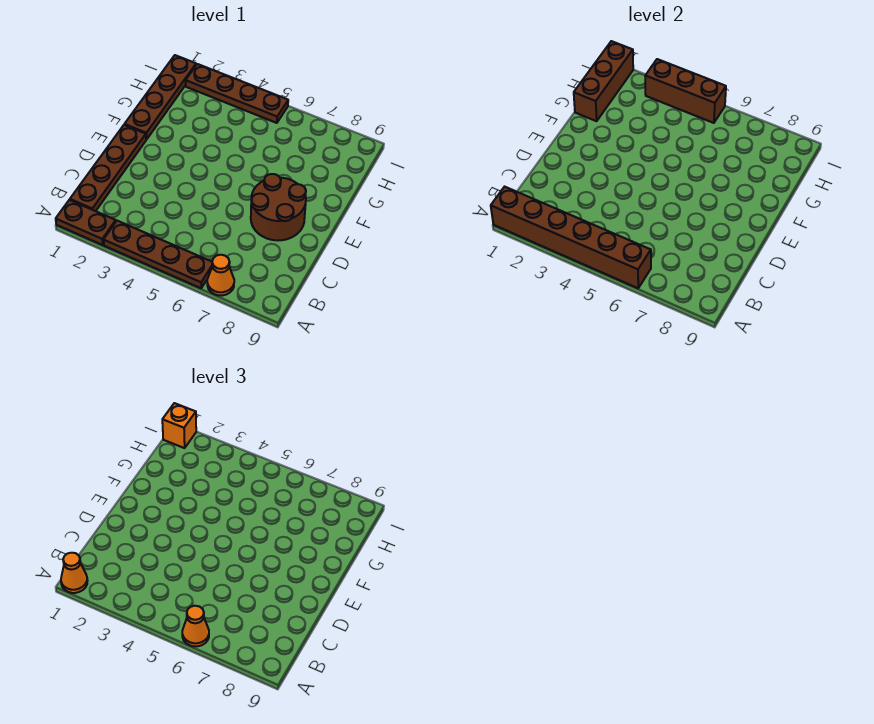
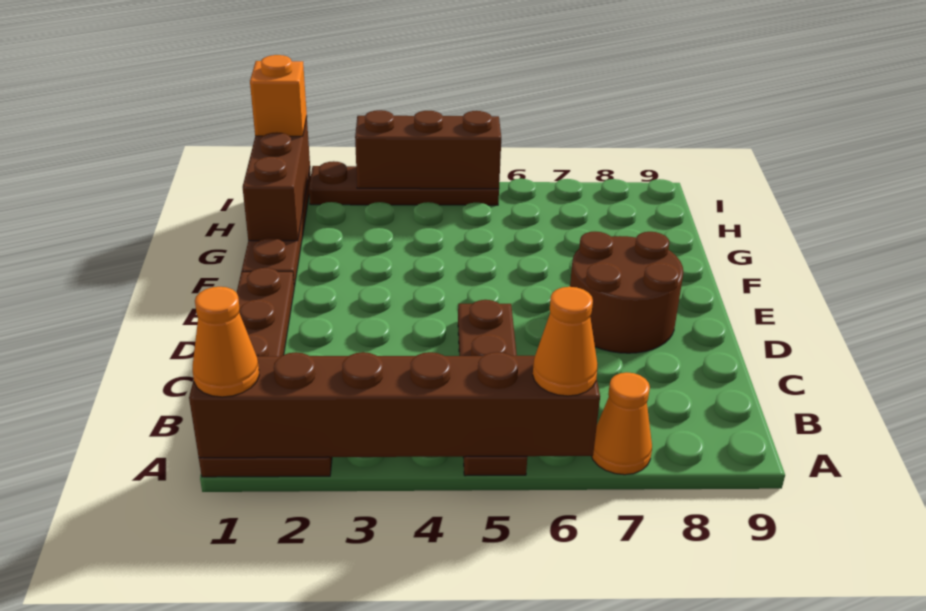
brown plate A3:A6 level 1 -> brown plate A5:D5 level 1

